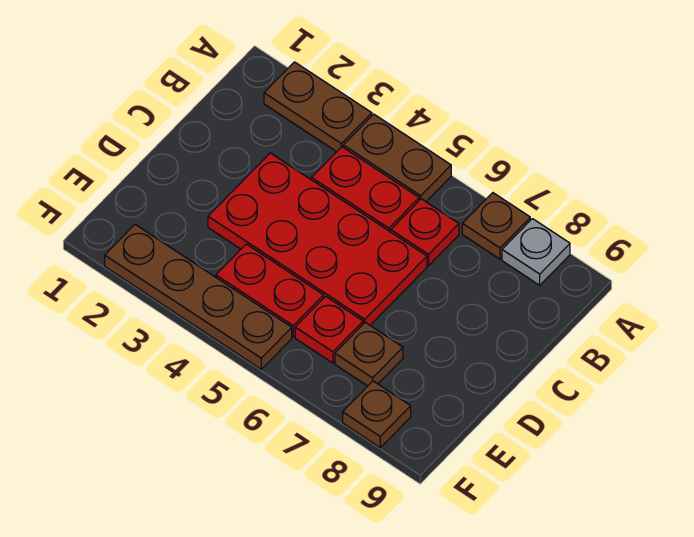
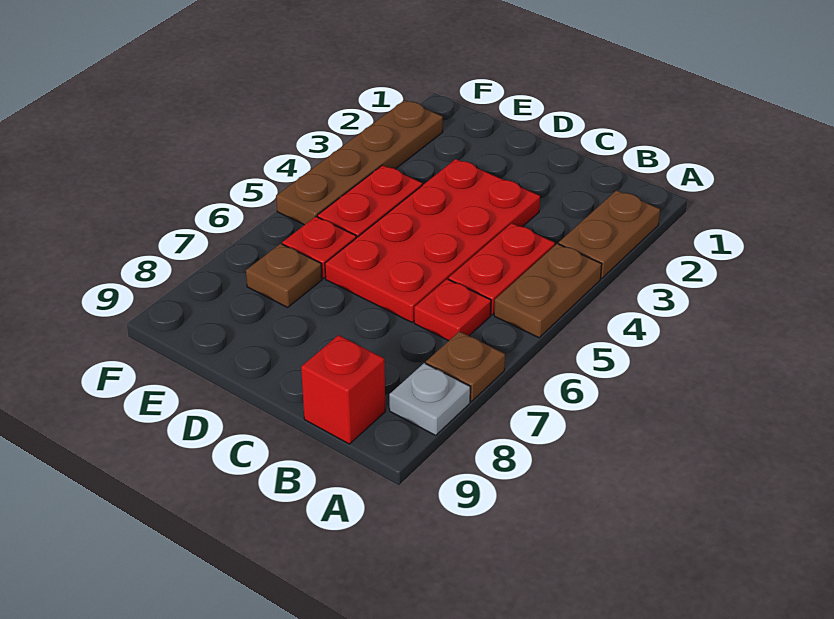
none -> red brick B9 level 1
brown plate F8 level 1 -> none

